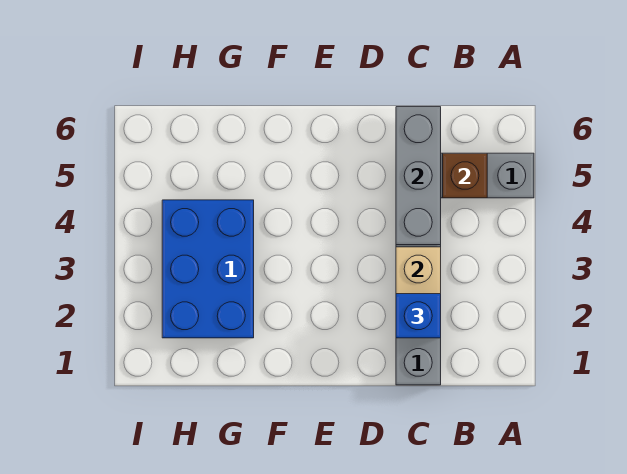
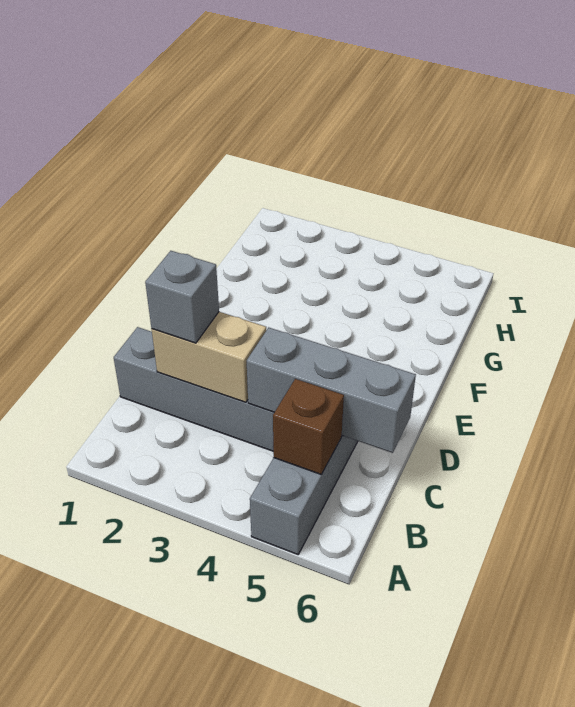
blue brick C2 level 3 -> grey brick C2 level 3
blue brick G2:H4 level 1 -> none

